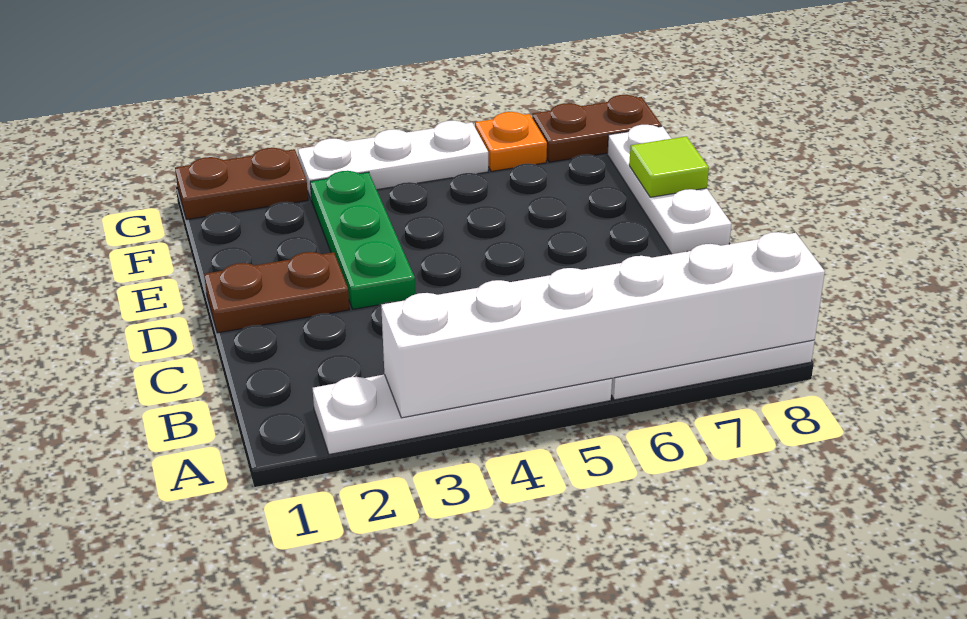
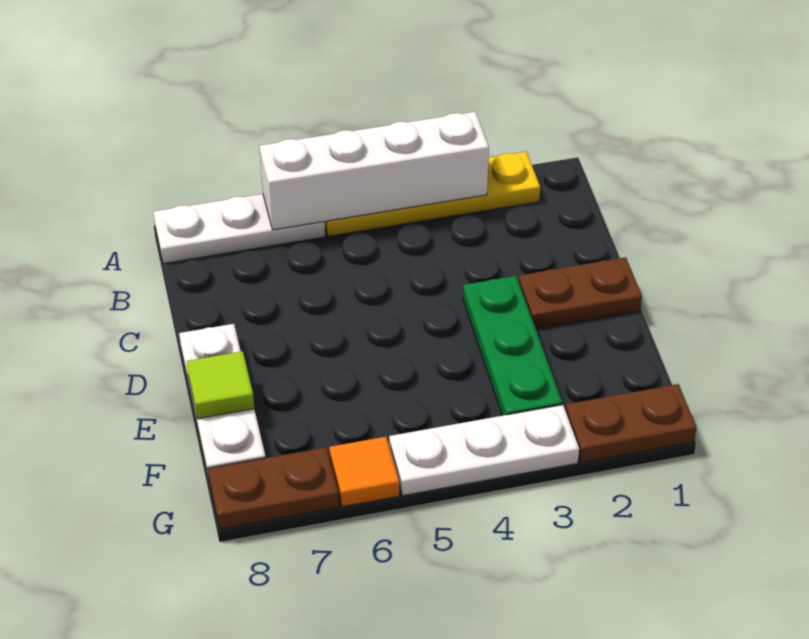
white plate A2:A5 level 1 -> yellow plate A2:A5 level 1
white brick A3:A8 level 2 -> white brick A3:A6 level 2
orange plate G6 level 1 -> orange tile G6 level 1

